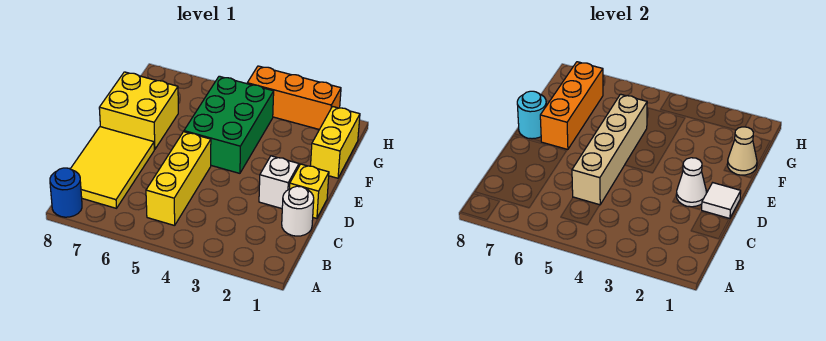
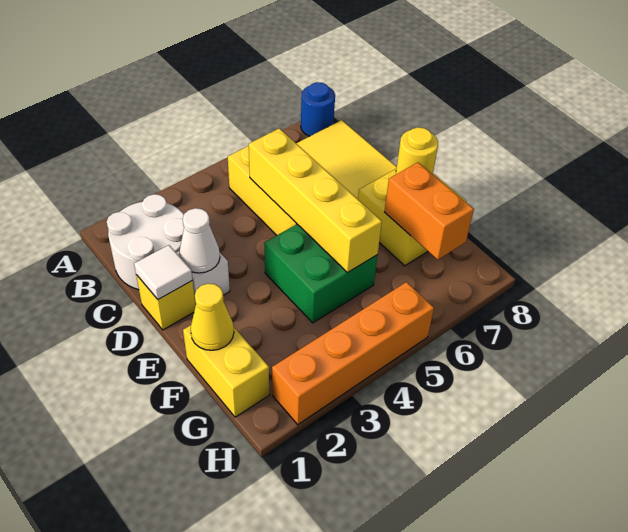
white round brick C1 level 1 -> white round brick B1:C2 level 1
tan brick C5:F5 level 2 -> yellow brick C5:F5 level 2
green brick E4:G5 level 1 -> green brick E4:F5 level 1
orange brick E7:G7 level 2 -> orange brick F7:G7 level 2
cyan round brick E8 level 2 -> yellow round brick E8 level 2
tan cone F1 level 2 -> yellow cone F1 level 2
orange brick H2:H4 level 1 -> orange brick H2:H5 level 1

